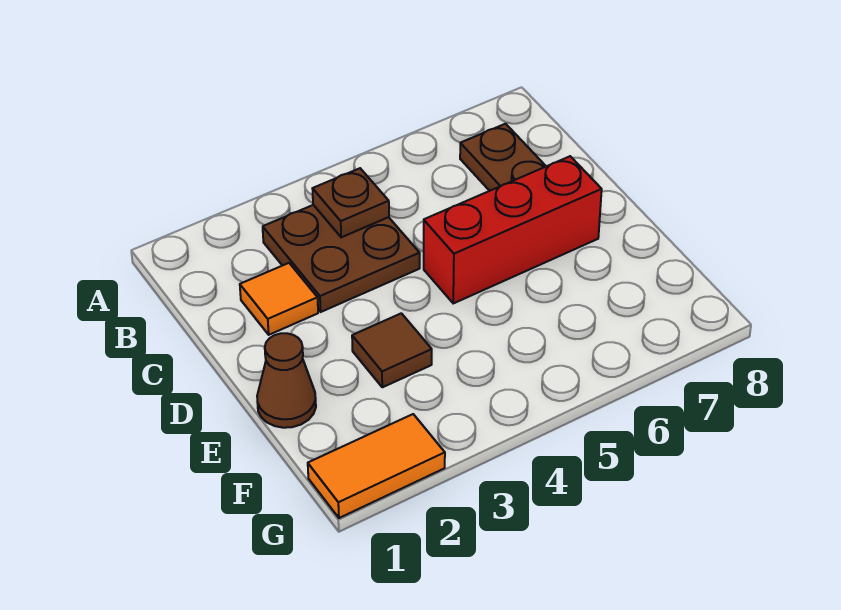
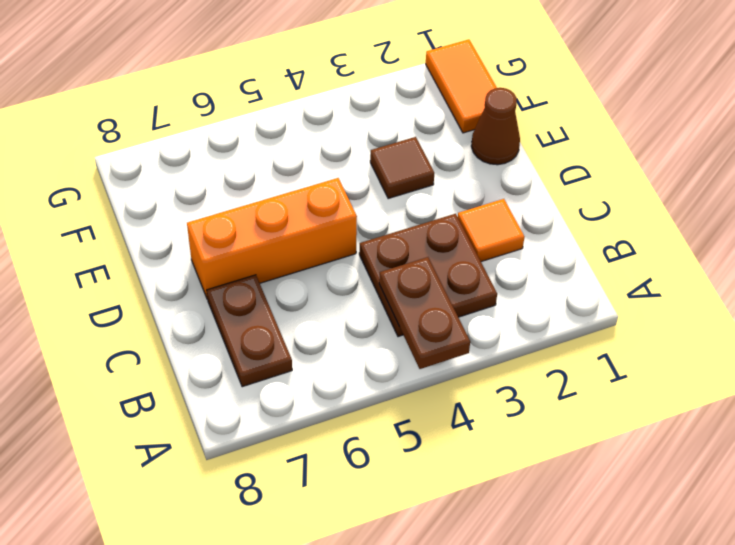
brown plate B4 level 2 -> brown plate A4:B4 level 2
red brick D5:D7 level 1 -> orange brick D5:D7 level 1
orange tile G1:G2 level 1 -> orange tile F1:G1 level 1

